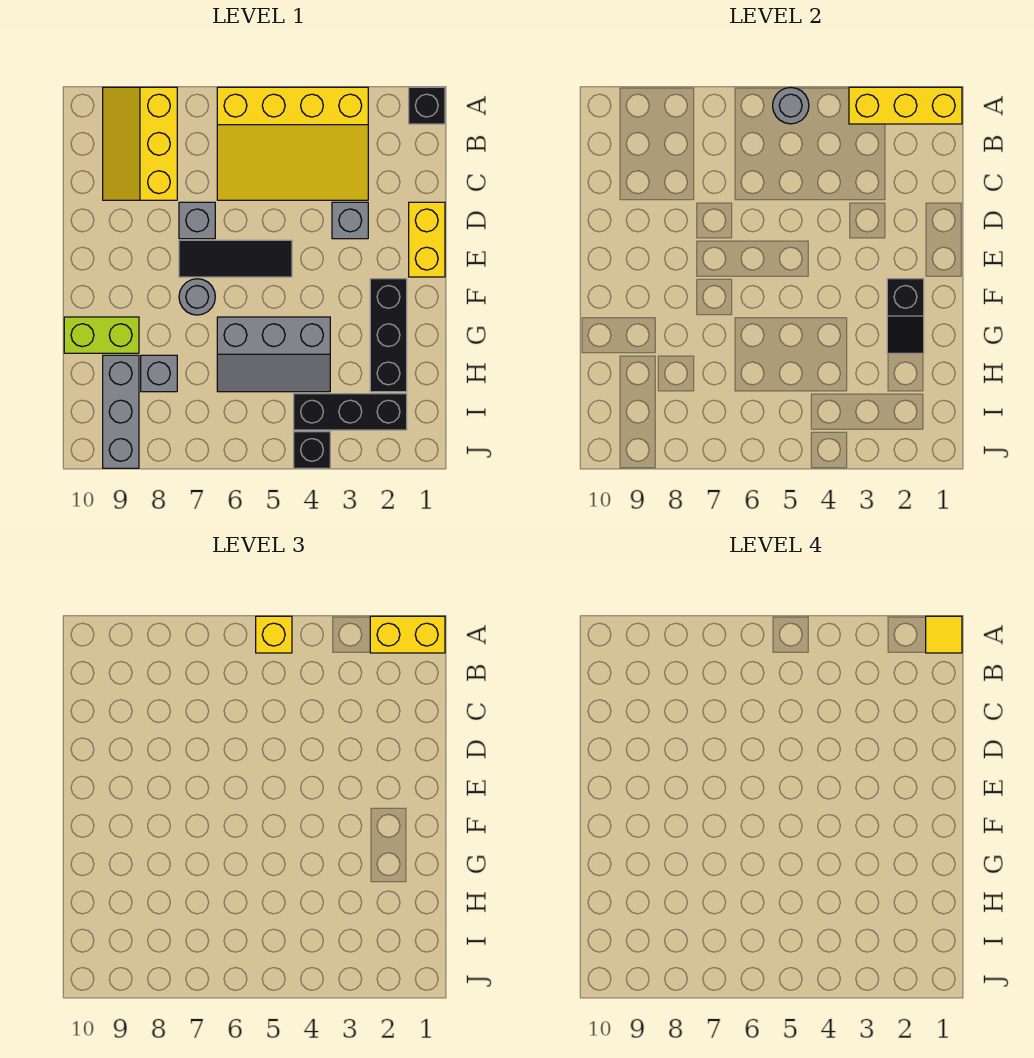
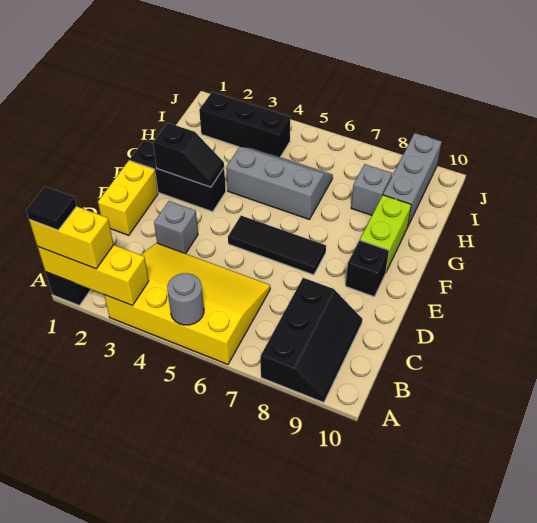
yellow tile A1 level 4 -> black tile A1 level 4
yellow brick A5 level 3 -> none
yellow slope A8:C9 level 1 top 8 -> black slope A8:C9 level 1 top 8
grey brick D7 level 1 -> none
black brick F2:H2 level 1 -> black brick F1:F3 level 1
black slope F2:G2 level 2 top F -> black slope F2:F3 level 2 top 2
grey round brick F7 level 1 -> none
lime brick G9:G10 level 1 -> lime brick F9:G9 level 1
black brick J4 level 1 -> black brick E9 level 1

